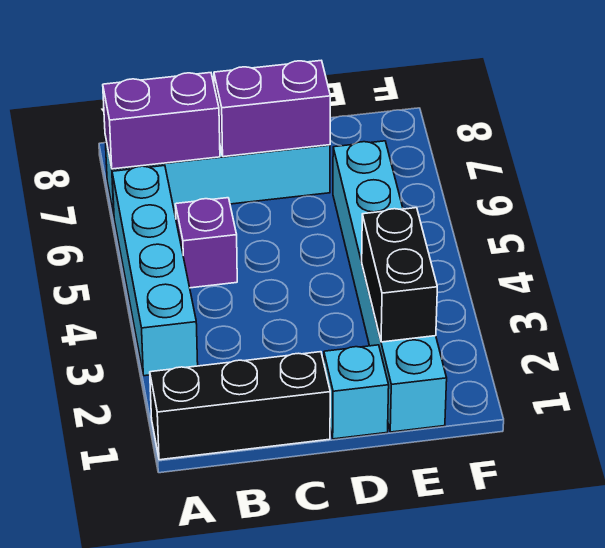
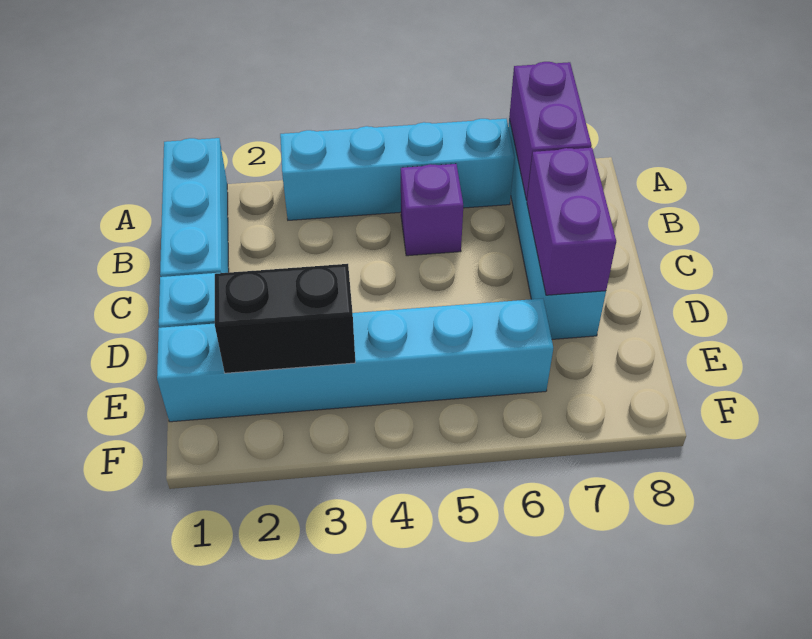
black brick A1:C1 level 1 -> cyan brick A1:C1 level 1

